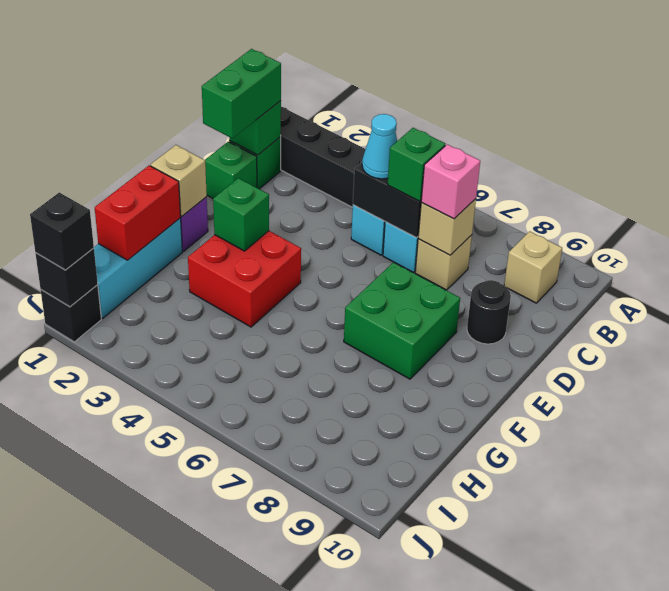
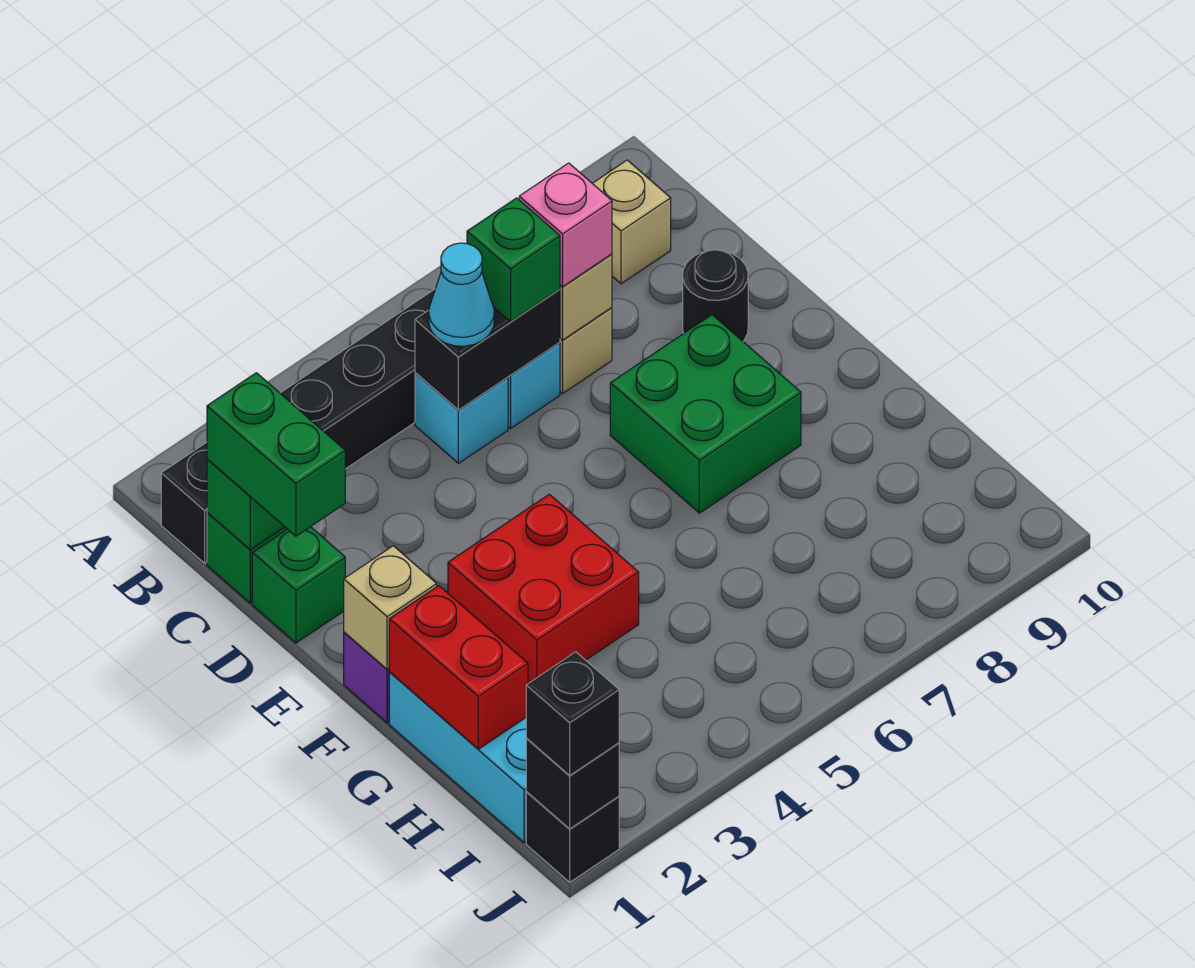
green brick F3 level 2 -> none

